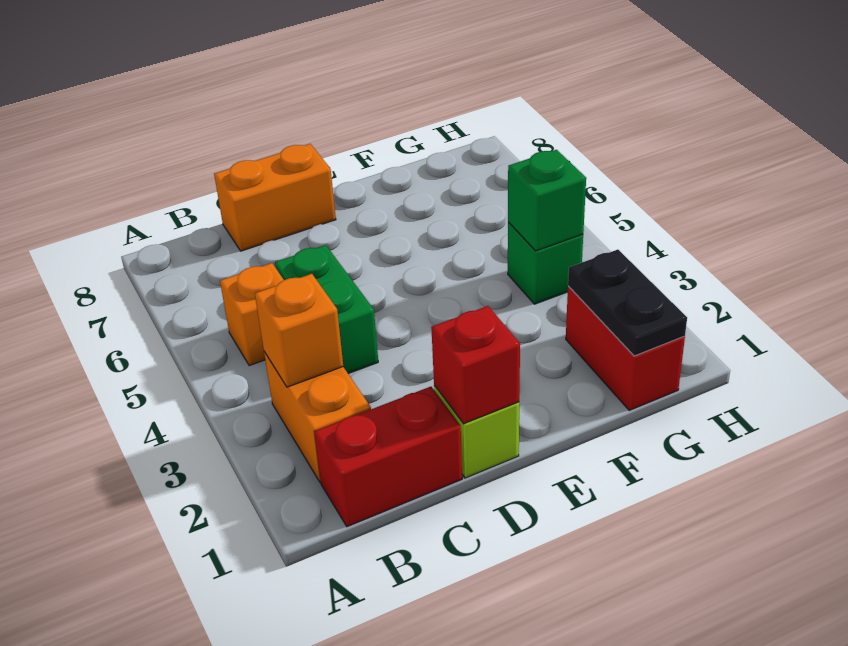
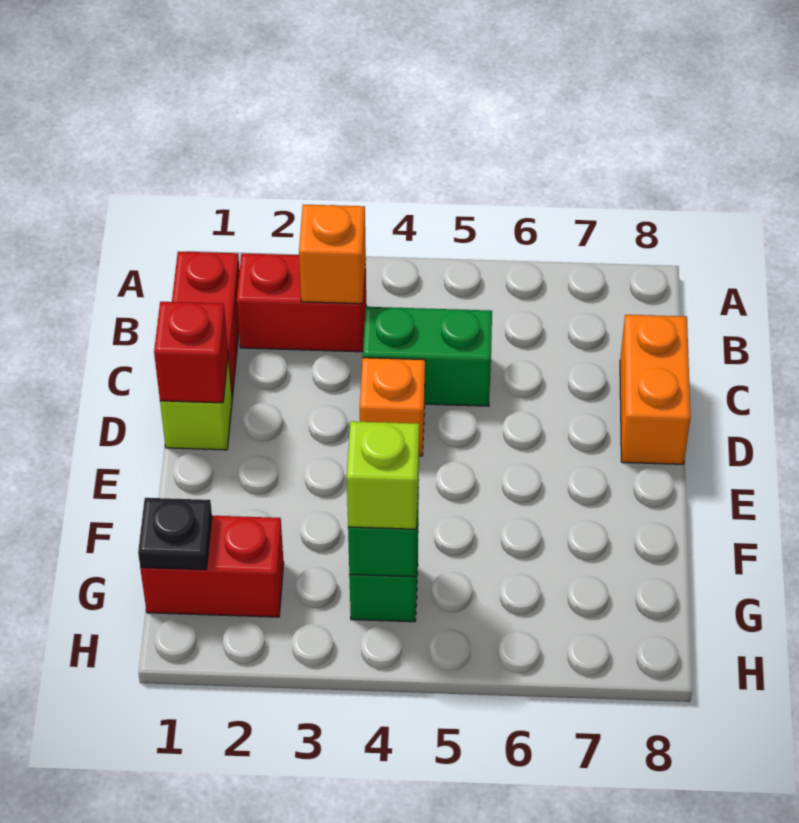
orange brick B2:B3 level 1 -> red brick B2:B3 level 1
orange brick B5 level 1 -> orange brick D4 level 1
black plate G1:G2 level 2 -> black plate G1 level 2
none -> lime brick G4 level 3

